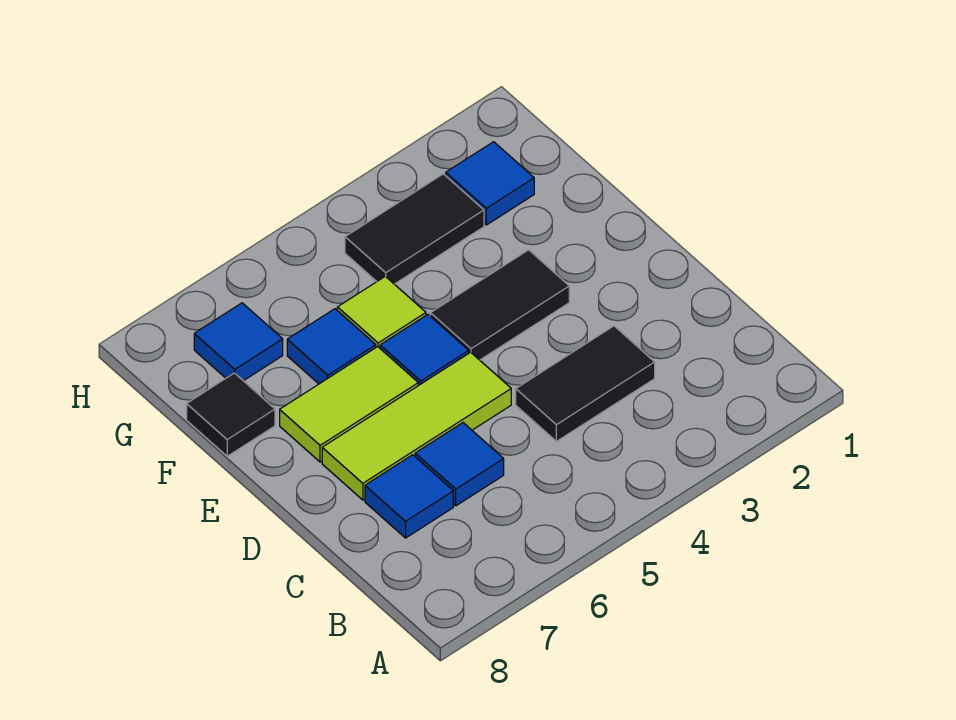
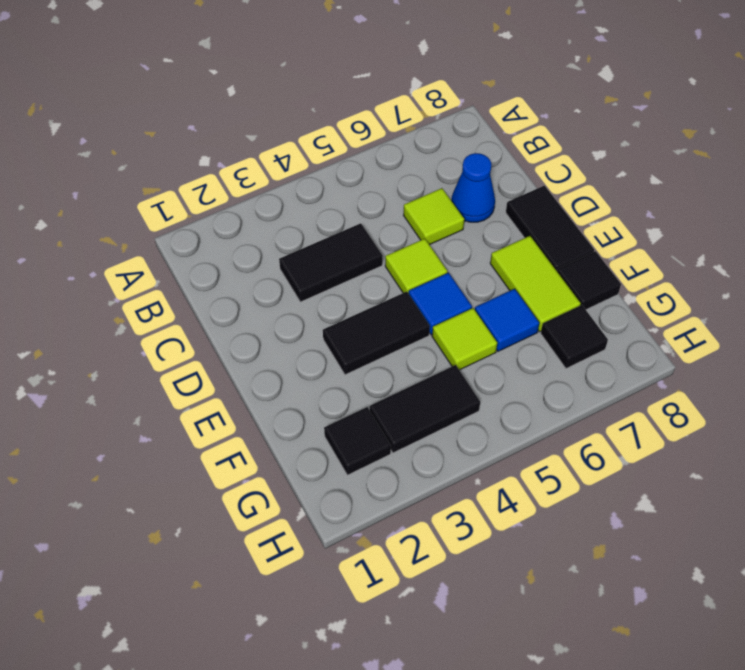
blue tile C6 level 1 -> lime tile C6 level 1
blue tile C7 level 1 -> blue cone C7 level 1
lime tile D5:D7 level 1 -> lime tile D5 level 1
none -> black tile D8:E8 level 1
lime tile E6:E7 level 1 -> lime tile E7:F7 level 1
blue tile G2 level 1 -> black tile G2 level 1
blue tile G7 level 1 -> black tile G7 level 1

